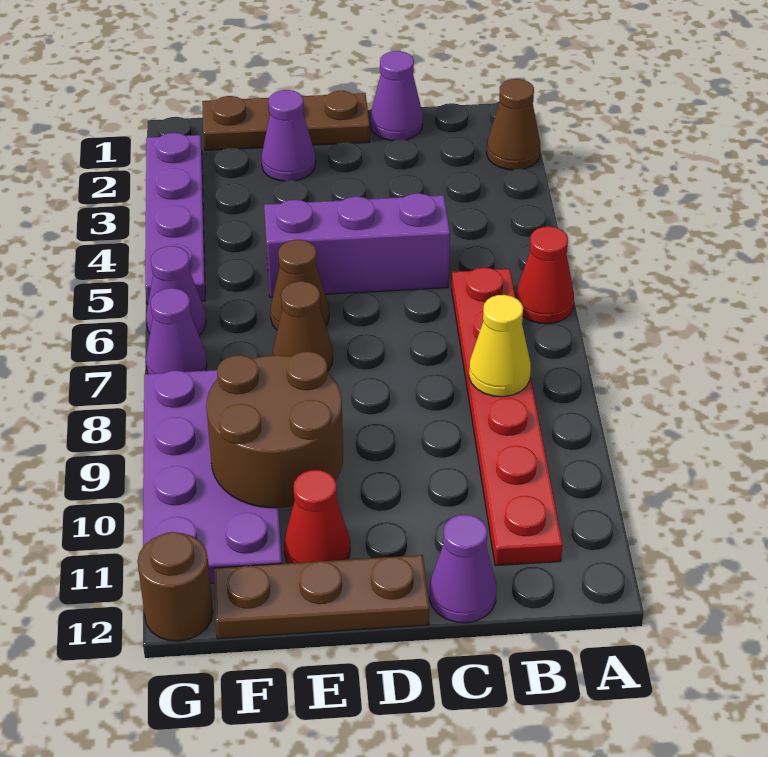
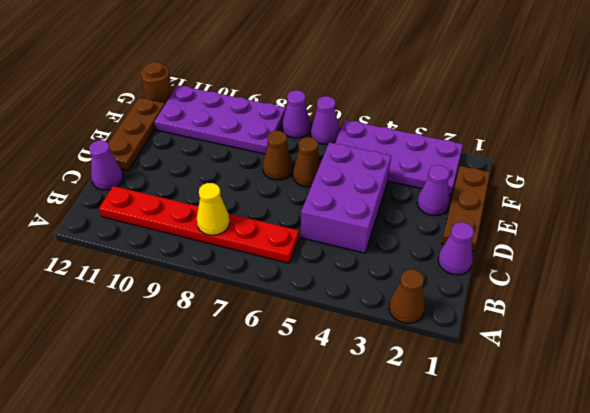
red cone A6 level 1 -> none
purple brick C5:E5 level 1 -> purple brick C4:E5 level 1
brown round brick E9:F10 level 2 -> none
red cone E11 level 1 -> none
purple plate G2:G5 level 1 -> purple plate F2:G5 level 1

